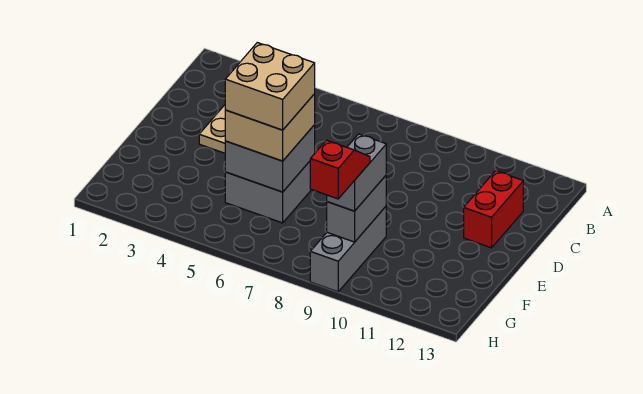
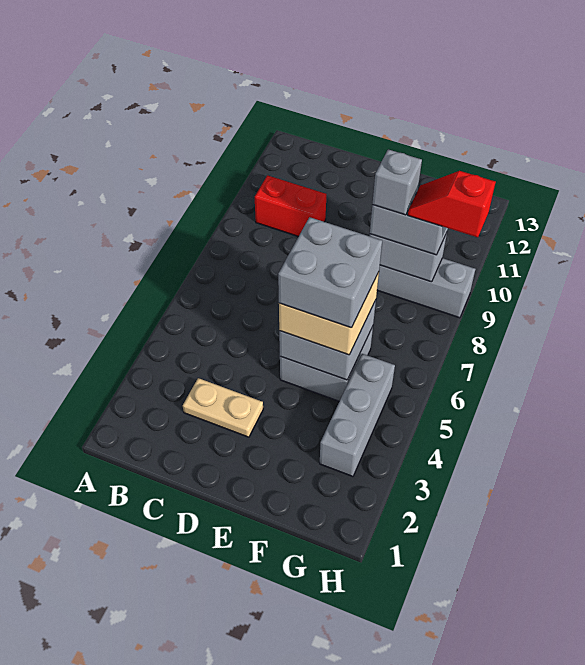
red brick C12:D12 level 1 -> red brick B10:C10 level 1
tan brick E5:F6 level 4 -> grey brick E5:F6 level 4
none -> grey brick F9 level 4
none -> grey brick G3:G5 level 1

